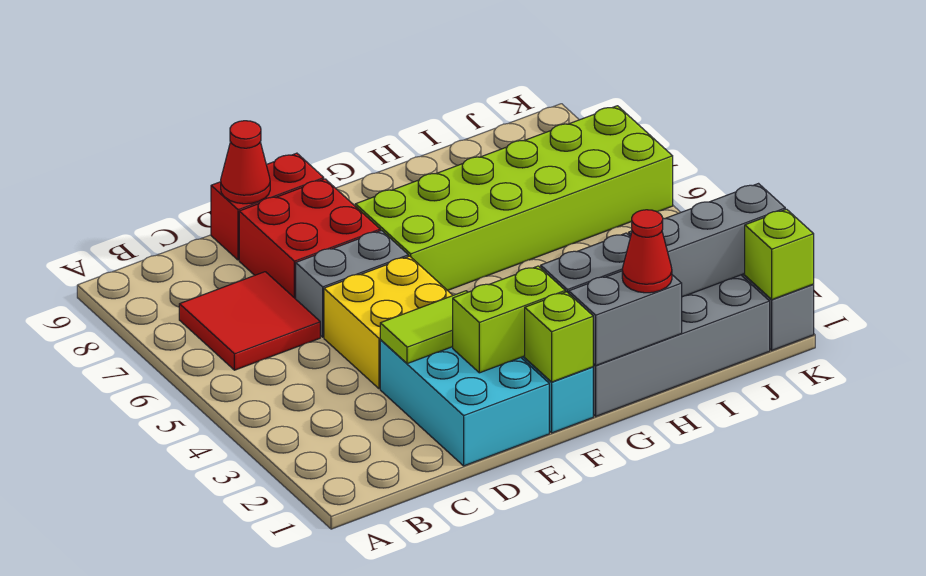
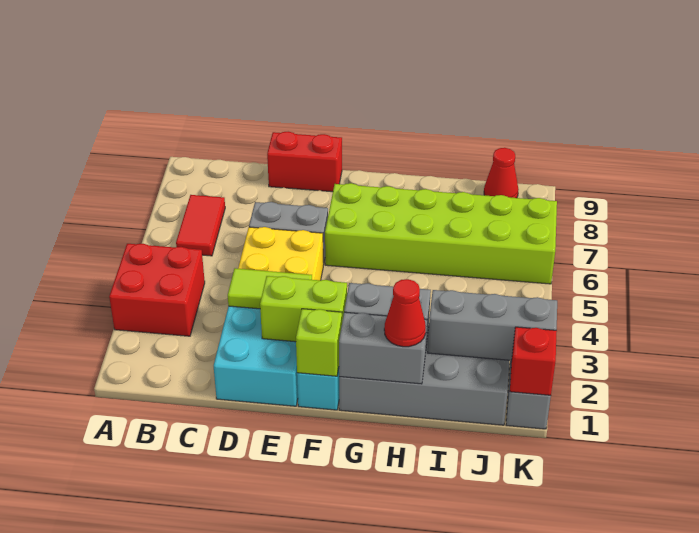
red tile B6:C7 level 1 -> red tile B6:B7 level 1
red brick D7:E8 level 1 -> red brick A3:B4 level 1
red cone D9 level 2 -> red cone J9 level 1
lime brick K1 level 2 -> red brick K1 level 2

